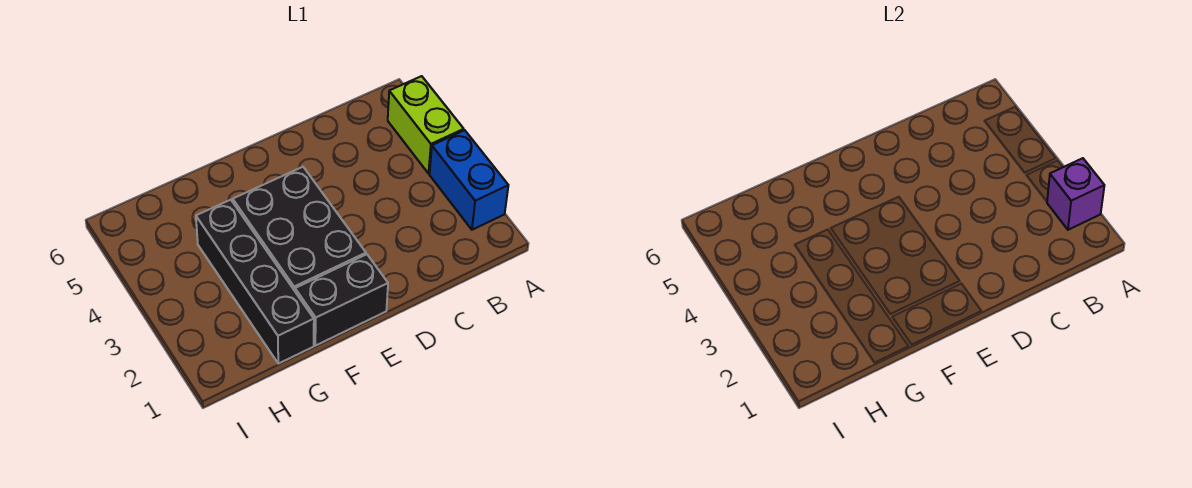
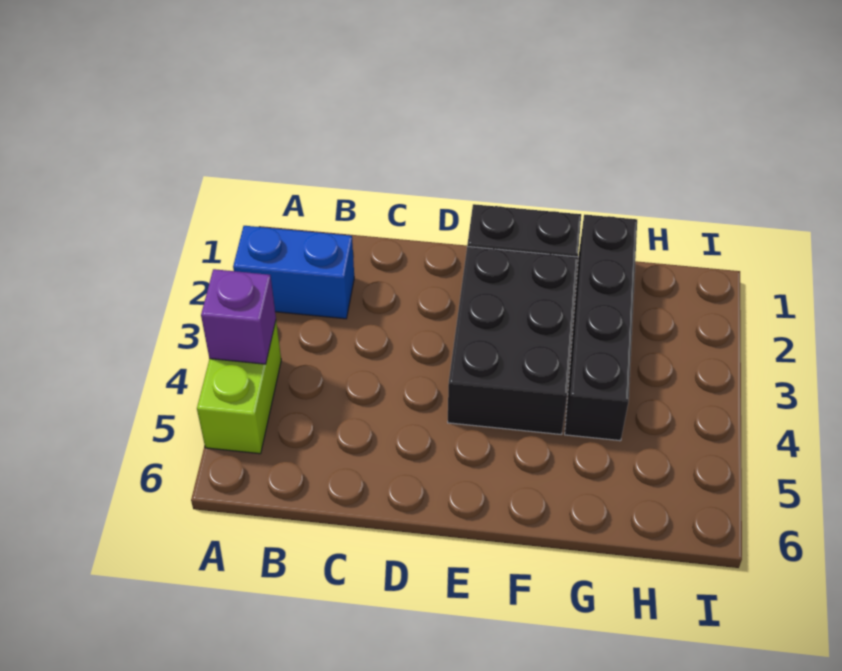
blue brick A2:A3 level 1 -> blue brick A2:B2 level 1
purple brick A2 level 2 -> purple brick A4 level 2

